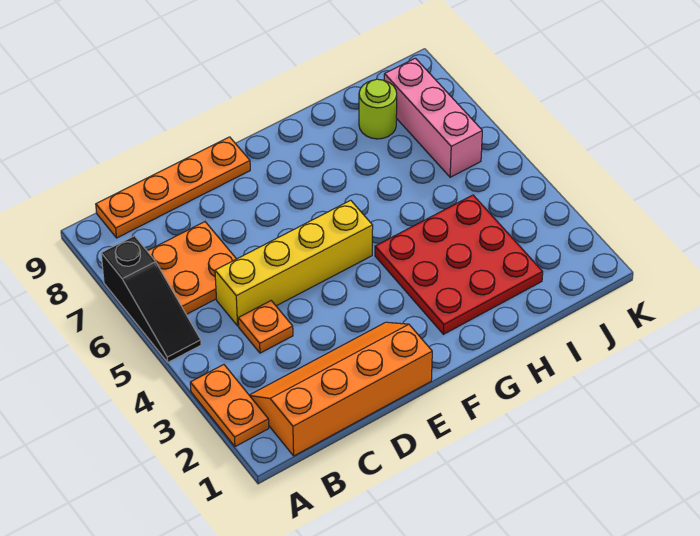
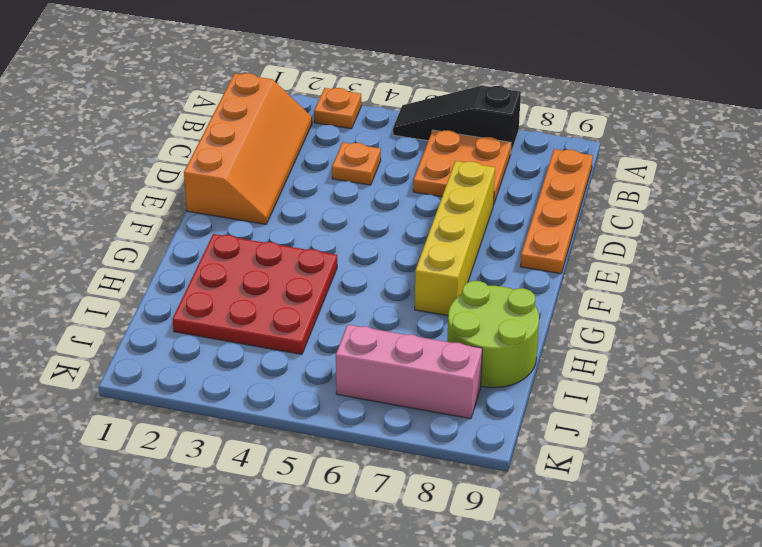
orange plate A2:A3 level 1 -> orange plate A3 level 1
yellow brick C5:F5 level 1 -> yellow brick D7:G7 level 1
lime round brick I8 level 1 -> lime round brick H8:I9 level 1

